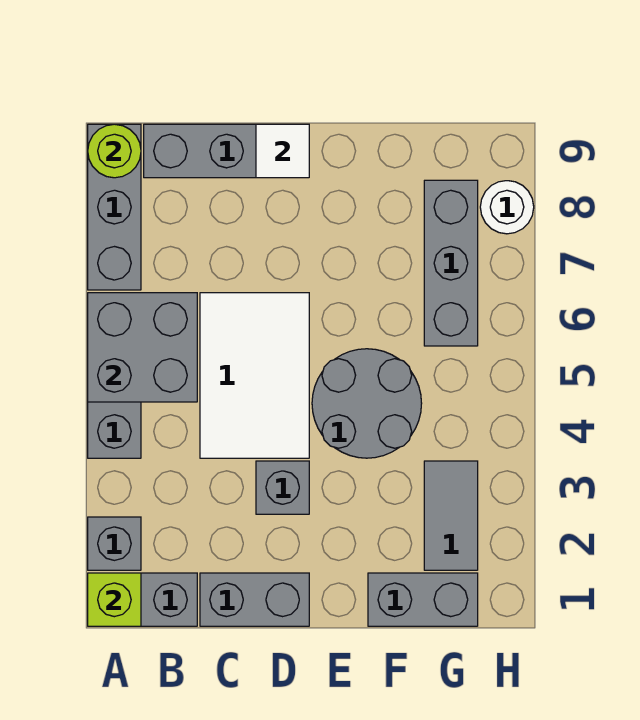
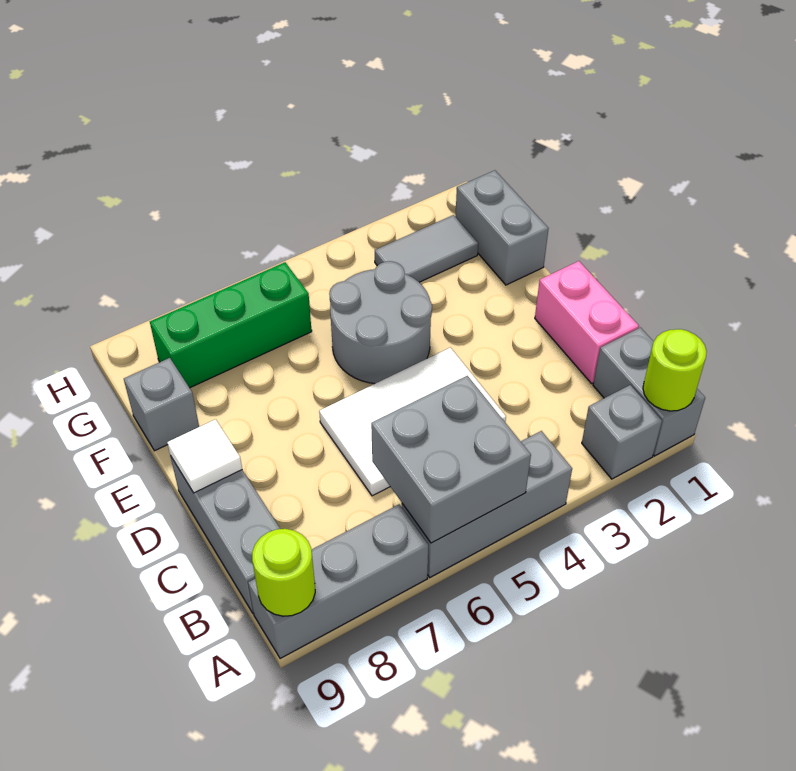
lime brick A1 level 2 -> lime round brick A1 level 2
grey brick C1:D1 level 1 -> pink brick C1:D1 level 1
grey brick D3 level 1 -> grey brick F9 level 1
grey brick G6:G8 level 1 -> green brick G6:G8 level 1
white round brick H8 level 1 -> none

